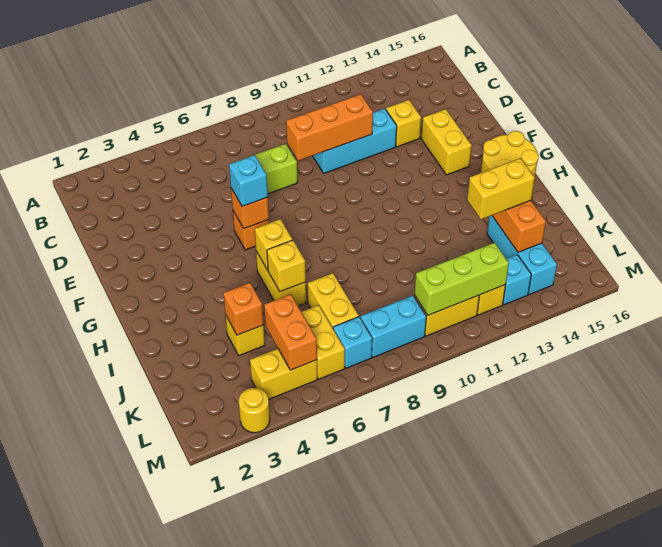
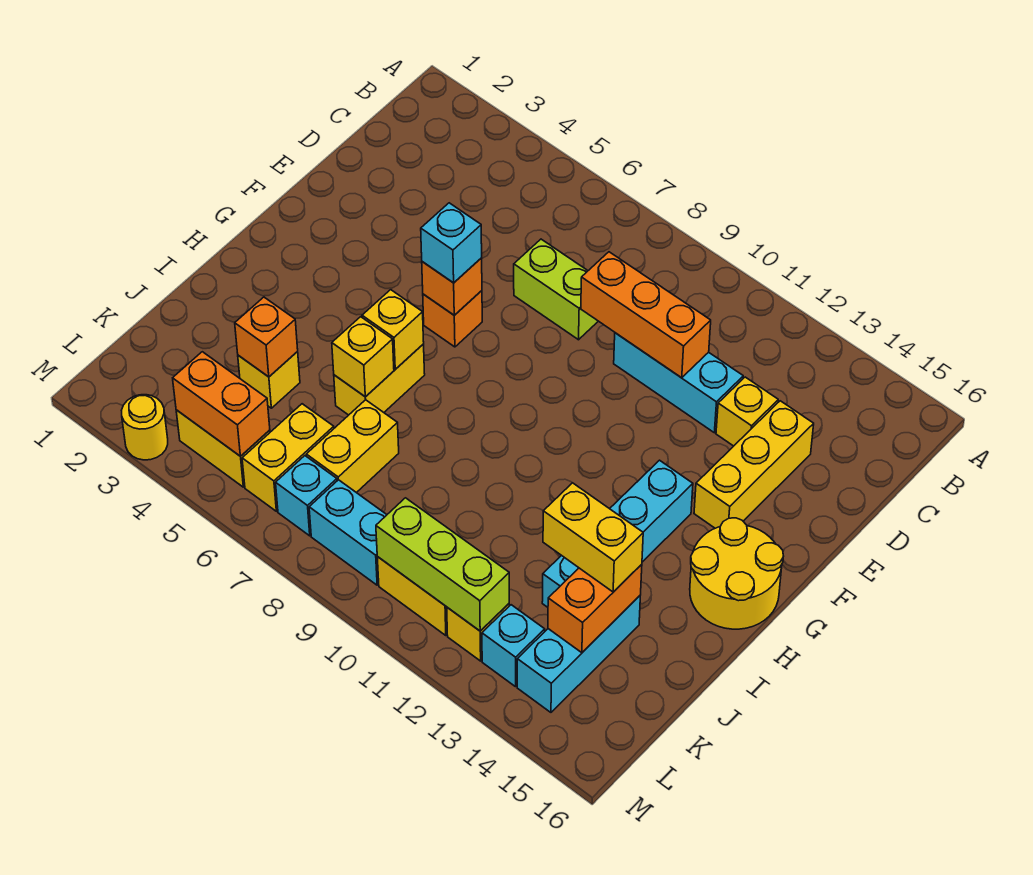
yellow brick E14:F14 level 1 -> yellow brick D14:F14 level 1
none -> cyan brick G13:J13 level 1
orange brick K5:L5 level 2 -> orange brick L4:L5 level 2

